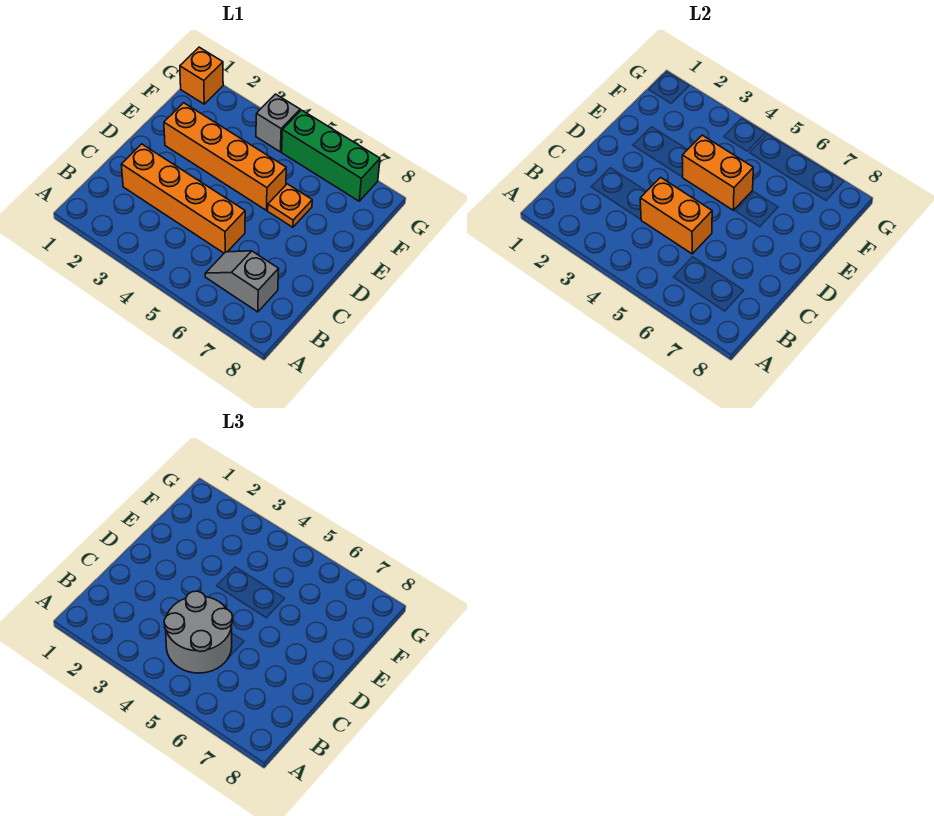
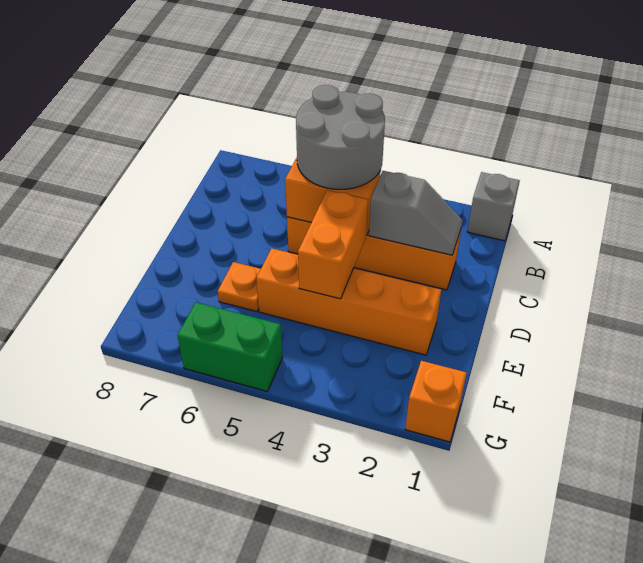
grey slope B6:B7 level 1 top 7 -> grey slope C2:C3 level 2 top 3
orange brick E4:E5 level 2 -> orange brick D4:E4 level 2
grey brick G4 level 1 -> grey brick A1 level 1
green brick G5:G7 level 1 -> green brick G5:G6 level 1

